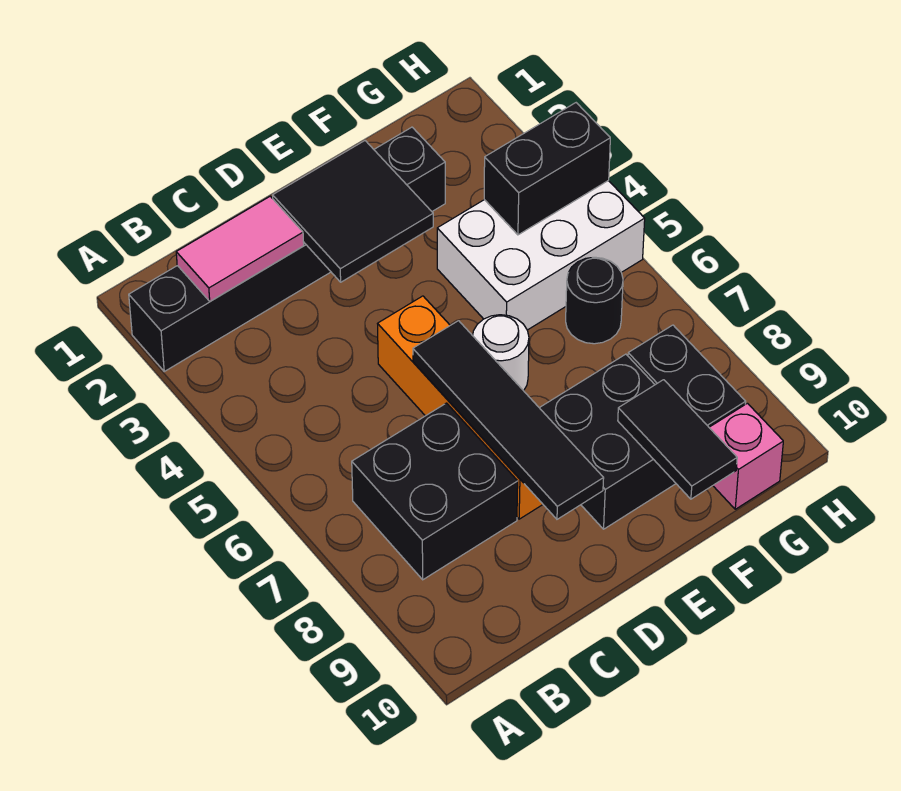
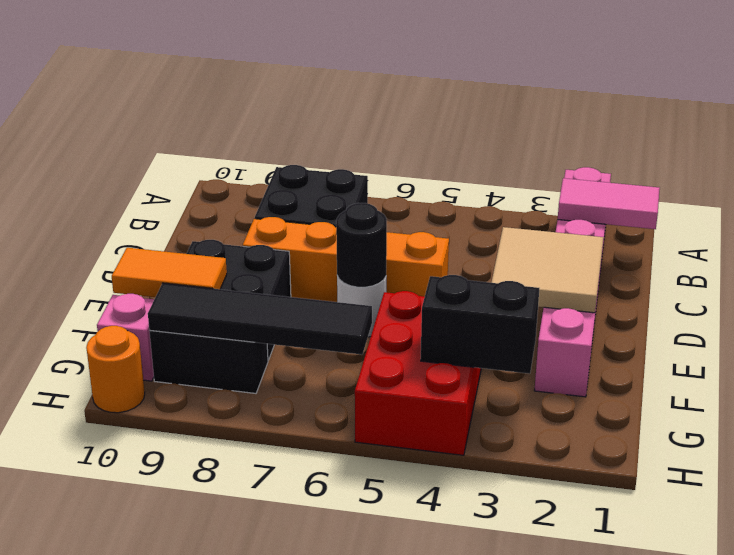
black brick A2:F2 level 1 -> pink brick A2:F2 level 1
pink tile B2:C2 level 2 -> pink tile B1:B2 level 2
black tile D2:E3 level 2 -> tan tile D2:E3 level 2
black tile D6:D9 level 2 -> black tile G6:G9 level 2
white brick F4:H5 level 1 -> red brick F4:H5 level 1
black tile F9:F10 level 2 -> orange tile F9:F10 level 2
black brick G4:H4 level 2 -> black brick G3:G4 level 2
black round brick G6 level 1 -> black round brick E6 level 2
none -> orange round brick H10 level 1

